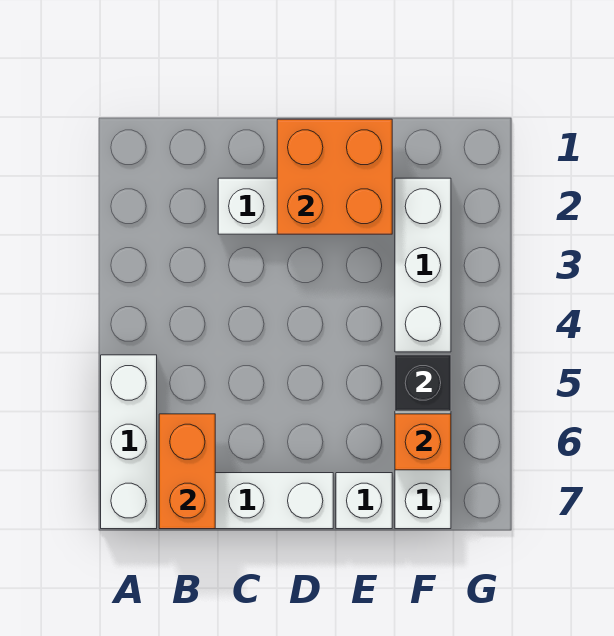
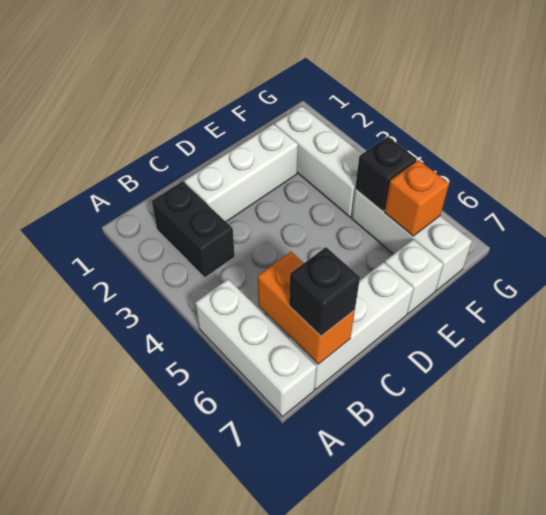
none -> black brick B2:B3 level 1
none -> black brick B7 level 3
orange brick D1:E2 level 2 -> none

